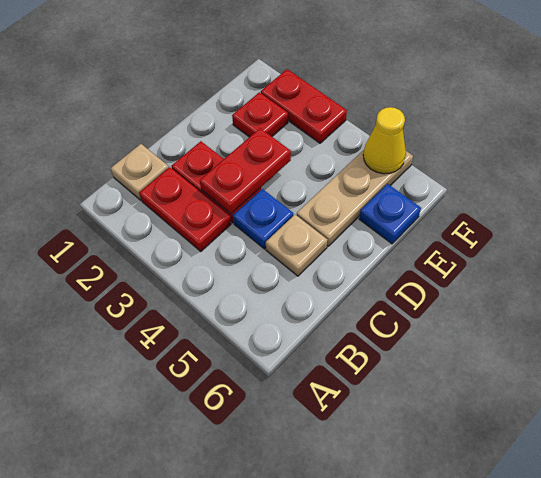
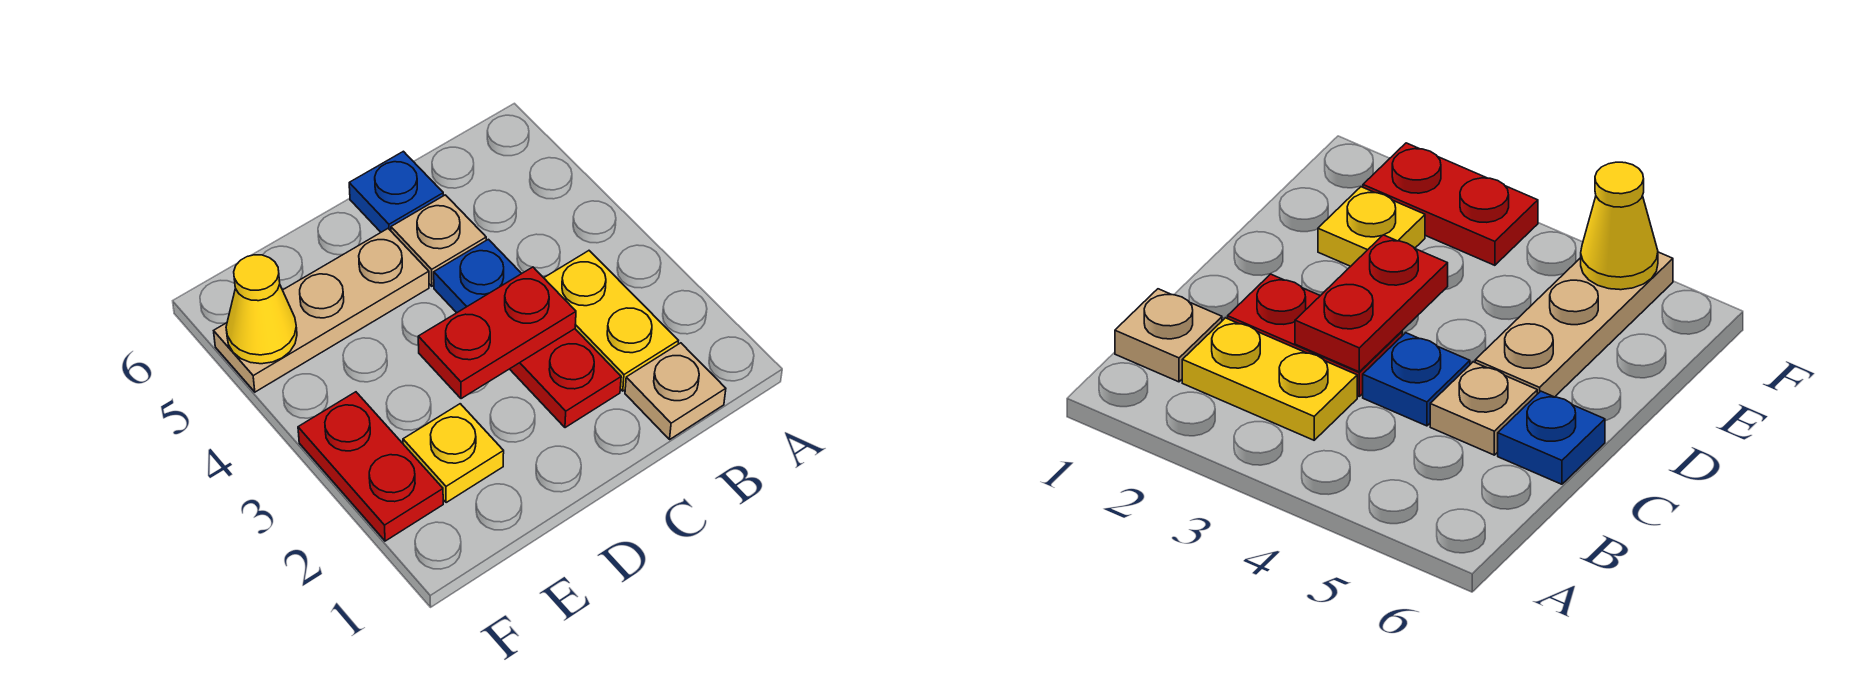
red plate B2:B3 level 1 -> yellow plate B2:B3 level 1
red plate E2 level 1 -> yellow plate E2 level 1
blue plate E6 level 1 -> blue plate C6 level 1

